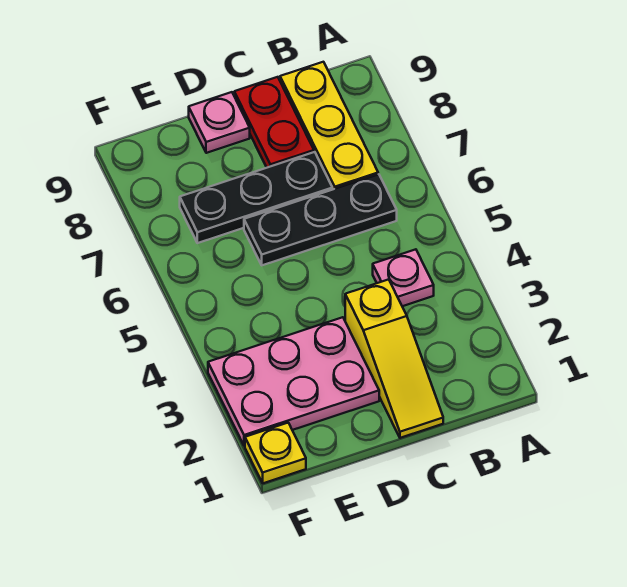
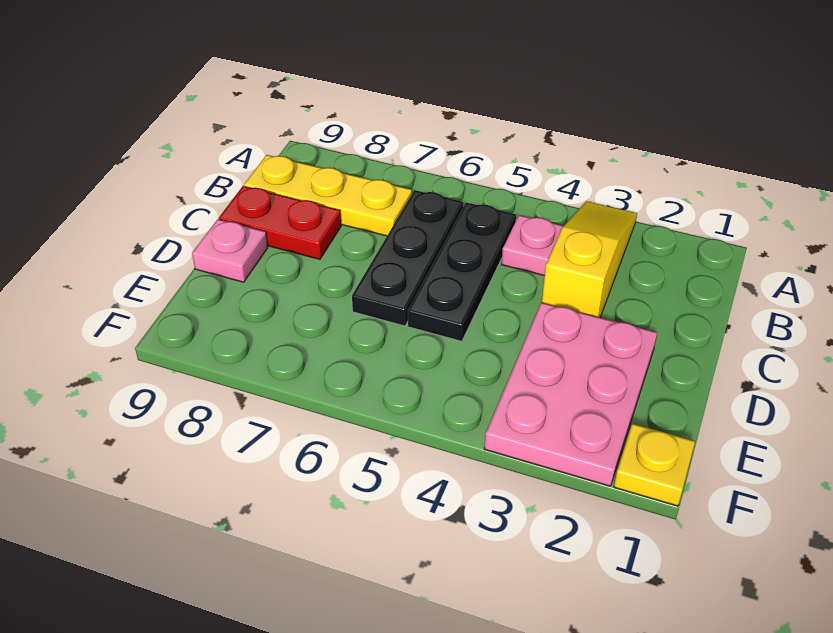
yellow slope C1:C3 level 1 top 3 -> yellow slope A3:C3 level 1 top C
black plate C7:E7 level 1 -> black plate B5:D5 level 1

